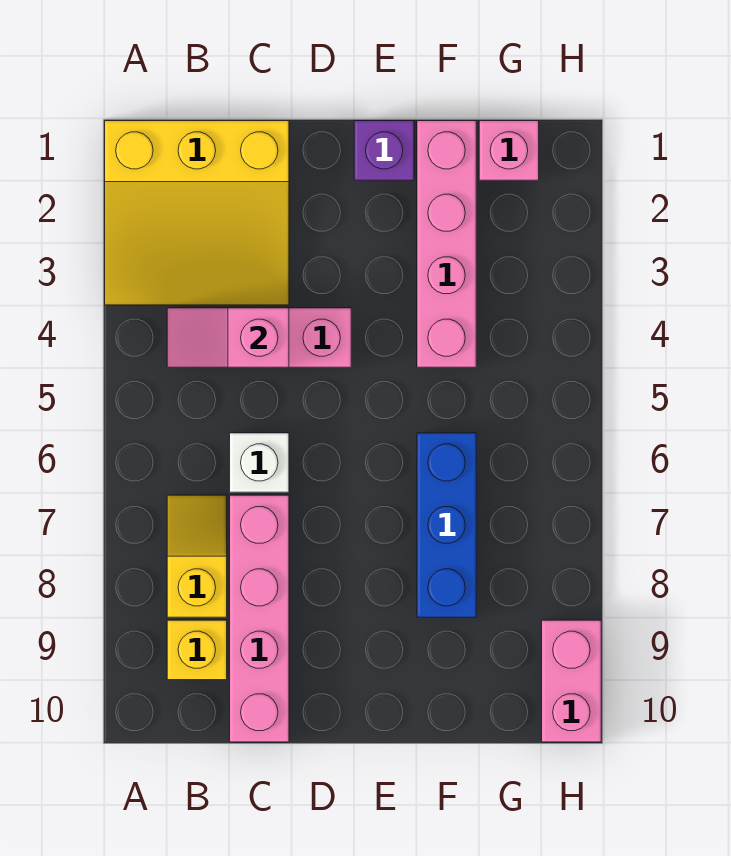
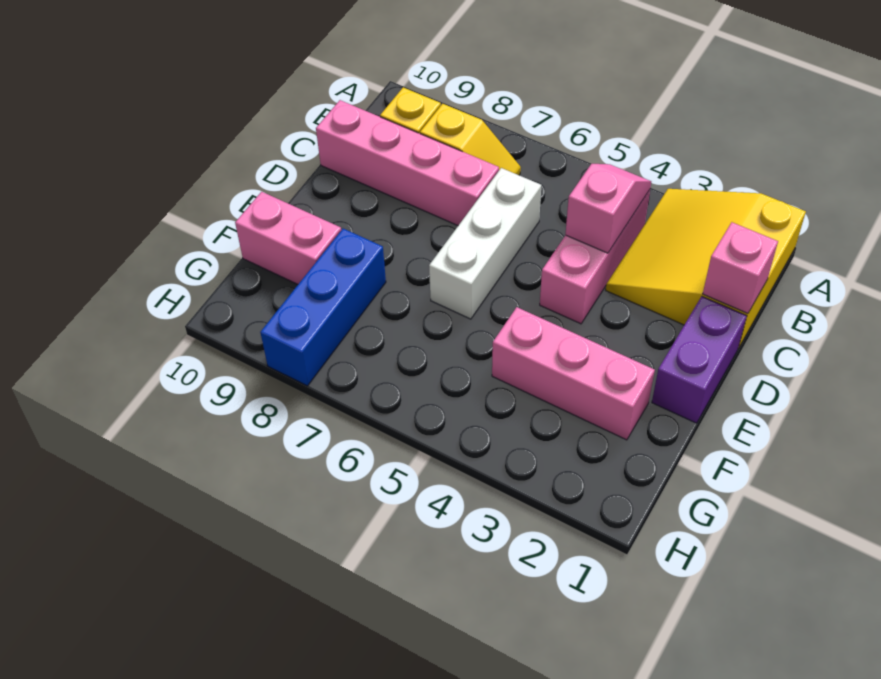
white brick C6 level 1 -> white brick C6:E6 level 1
purple brick E1 level 1 -> purple brick D1:E1 level 1
pink brick F1:F4 level 1 -> pink brick F2:F4 level 1
blue brick F6:F8 level 1 -> blue brick F8:H8 level 1
pink brick G1 level 1 -> pink brick C1 level 2
pink brick H9:H10 level 1 -> pink brick F9:F10 level 1

